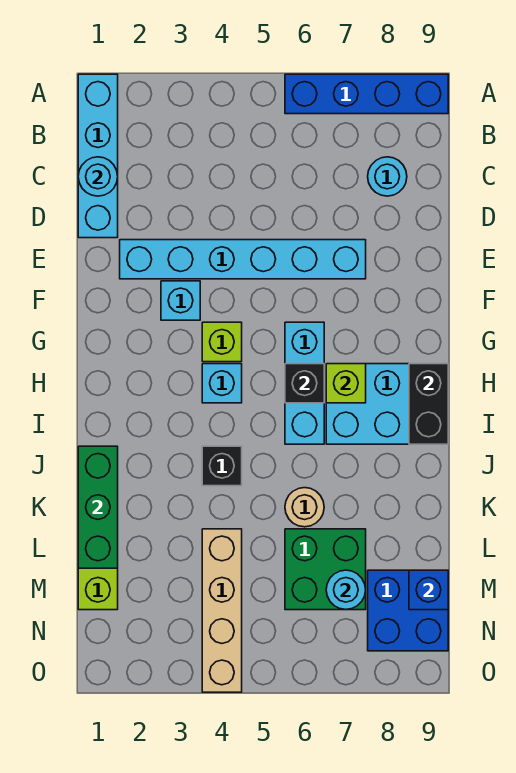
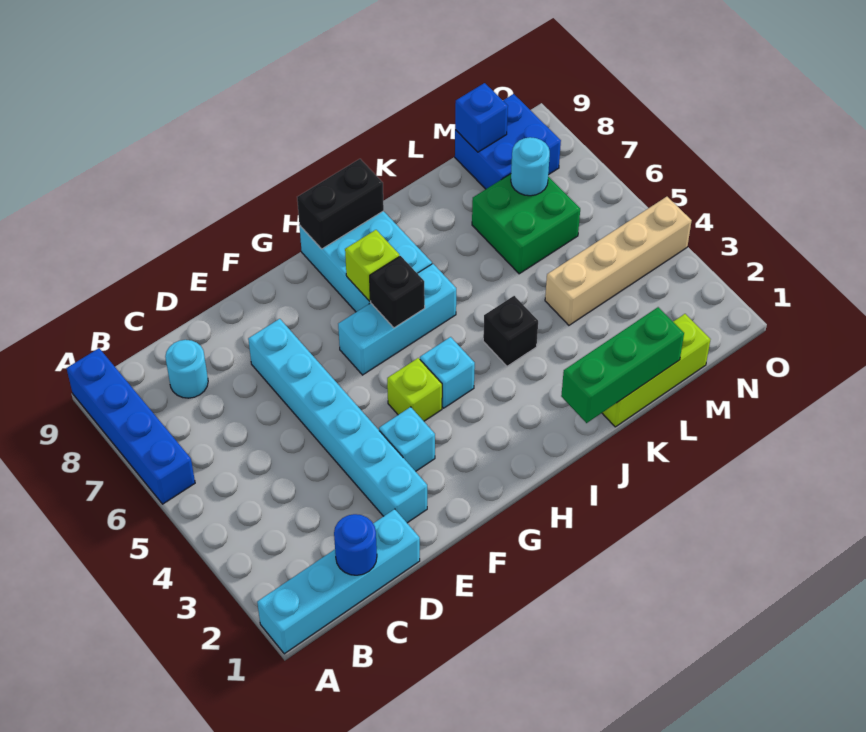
cyan round brick C1 level 2 -> blue round brick C1 level 2
tan round brick K6 level 1 -> none

